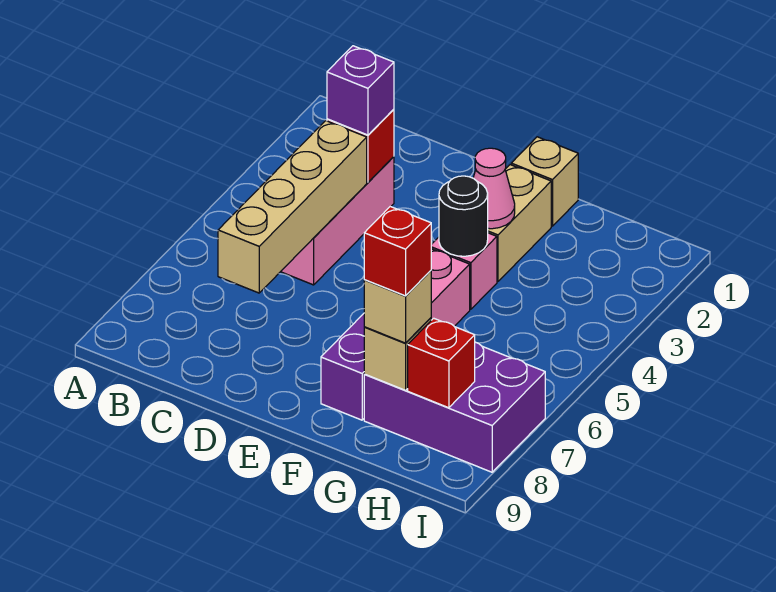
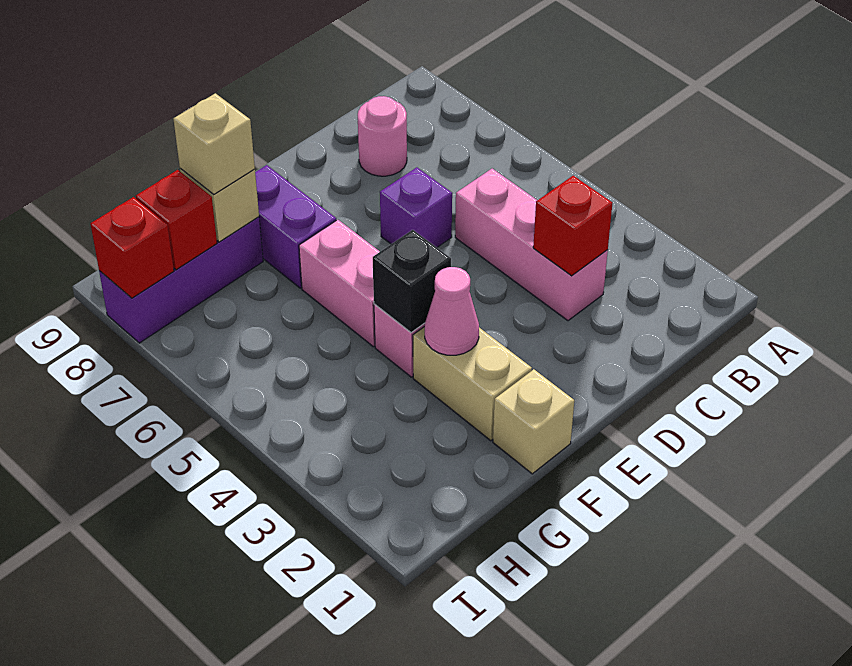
purple brick C3 level 3 -> purple brick D6 level 1
tan brick C4:C7 level 2 -> none
none -> pink round brick C8 level 1
black round brick F4 level 2 -> black brick F4 level 2
purple brick G7:I8 level 1 -> purple brick G8:I8 level 1
red brick G8 level 4 -> red brick I8 level 2

